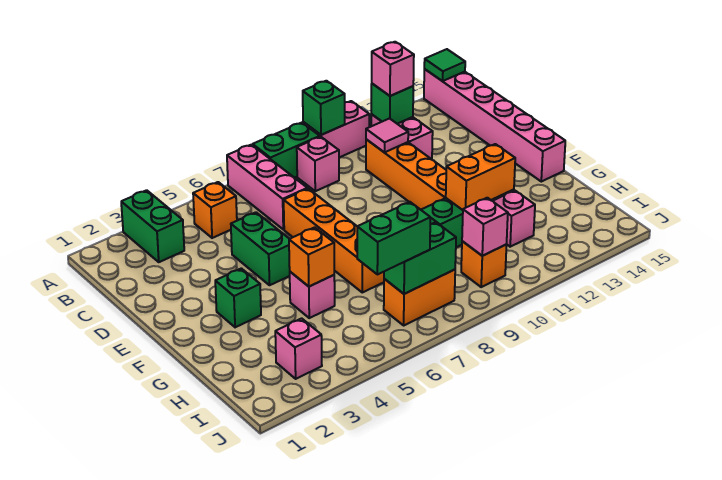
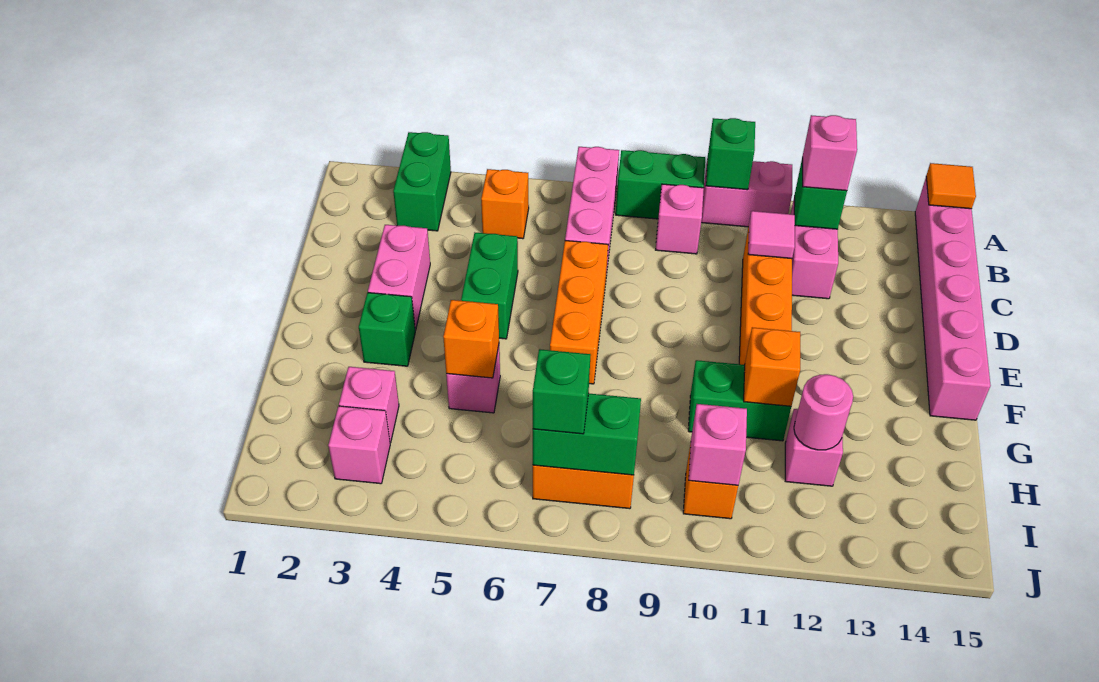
green tile A15 level 2 -> orange tile A15 level 2
none -> pink brick D3:E3 level 1
orange brick D7:G7 level 1 -> orange brick D7:F7 level 1
orange brick G11:G12 level 2 -> orange brick G11 level 2
none -> pink brick H3 level 1
none -> pink round brick H12 level 2
green brick I6:I7 level 3 -> green brick I7 level 3

